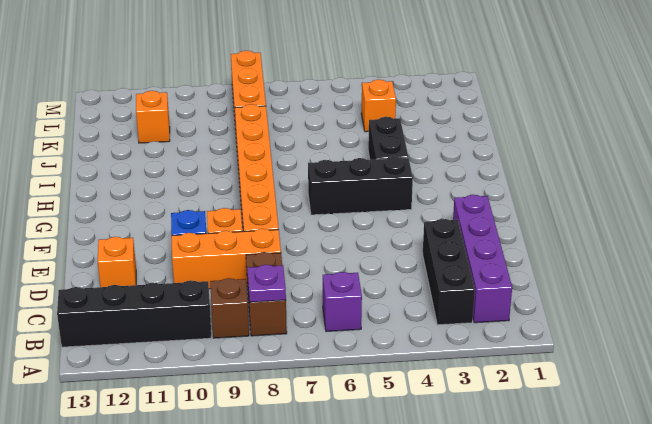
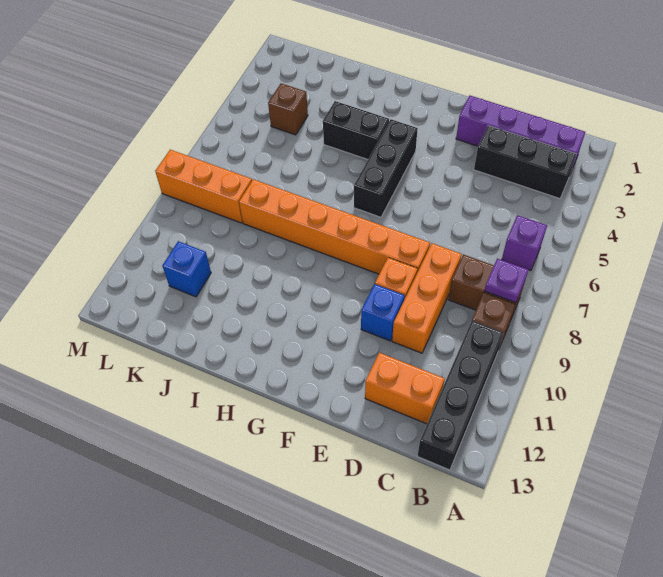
orange brick D12 level 1 -> orange brick C12:D12 level 1
orange brick K4 level 1 -> brown brick K4 level 1
orange brick K11 level 1 -> blue brick K11 level 1

